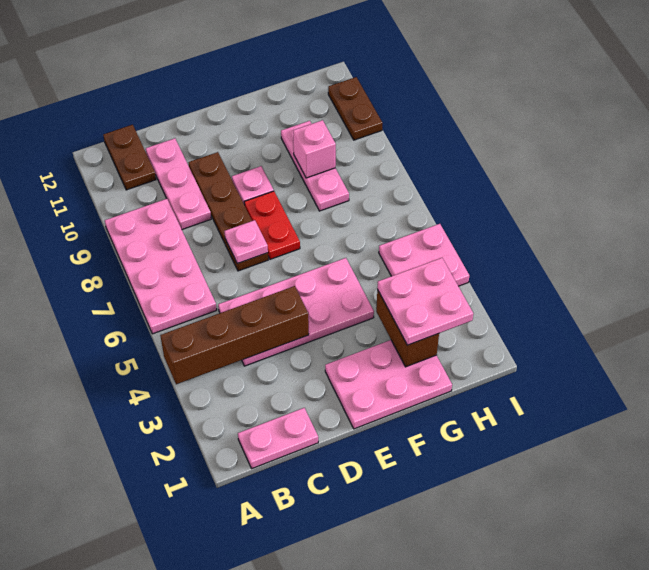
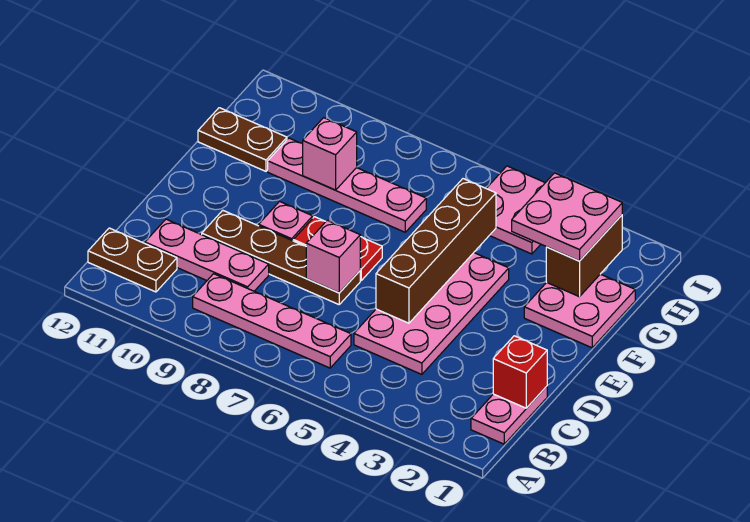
brown brick A4:D4 level 2 -> brown brick D5:G5 level 2
pink plate A6:B9 level 1 -> pink plate B6:B9 level 1
none -> red brick C1 level 2
pink plate D7 level 2 -> pink brick D7 level 2
pink plate E1:G2 level 1 -> pink plate F1:G2 level 1
brown brick G2:G3 level 2 -> brown brick G2:H2 level 2
pink plate G8:G10 level 1 -> pink plate G7:G10 level 1
brown plate I10:I11 level 1 -> brown plate G11:G12 level 1

